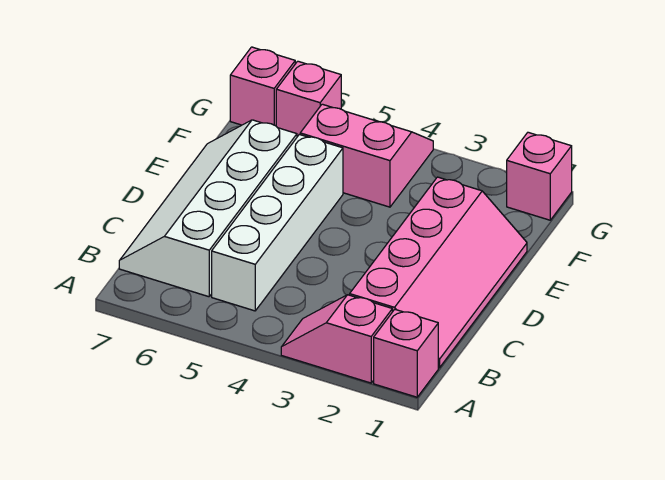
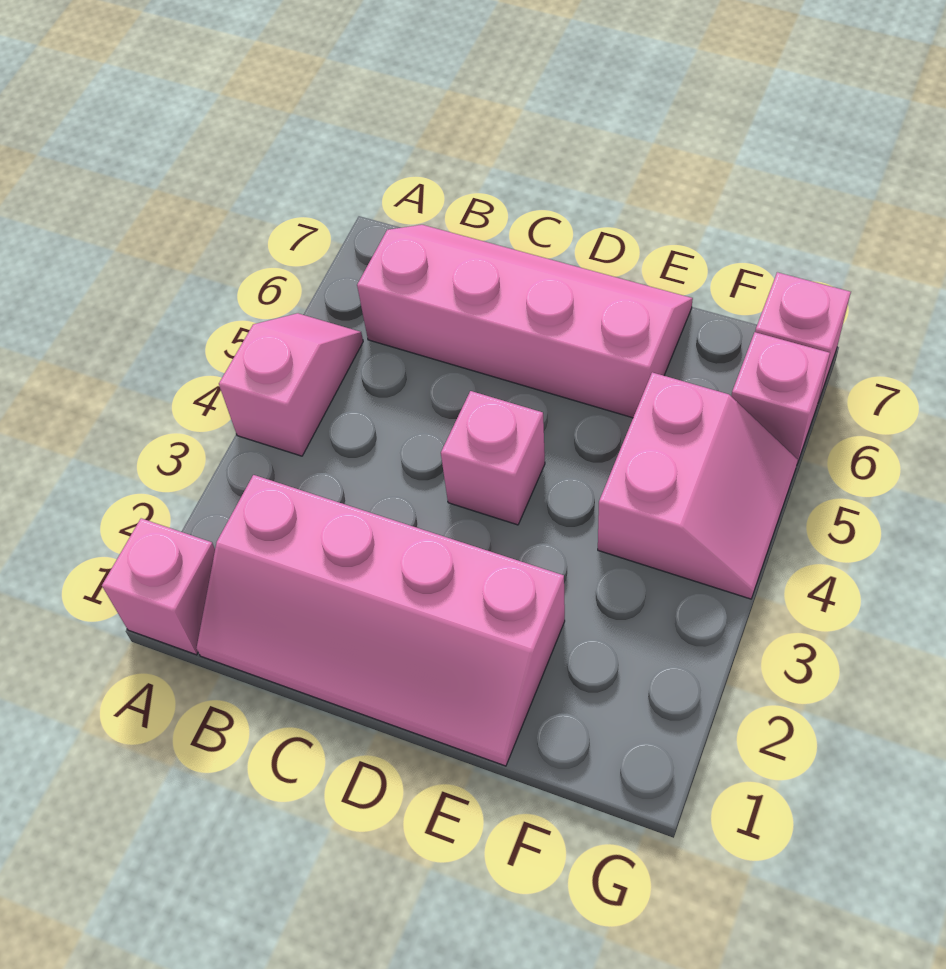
pink slope A2:A3 level 1 top 2 -> pink slope A4:A5 level 1 top 4
white brick B5:E5 level 1 -> none
white slope B6:E7 level 1 top 6 -> pink slope B6:E7 level 1 top 6
pink brick G1 level 1 -> pink brick D4 level 1

